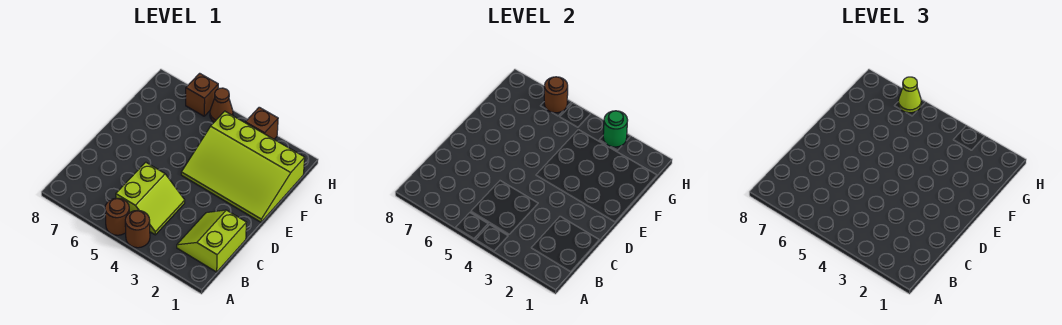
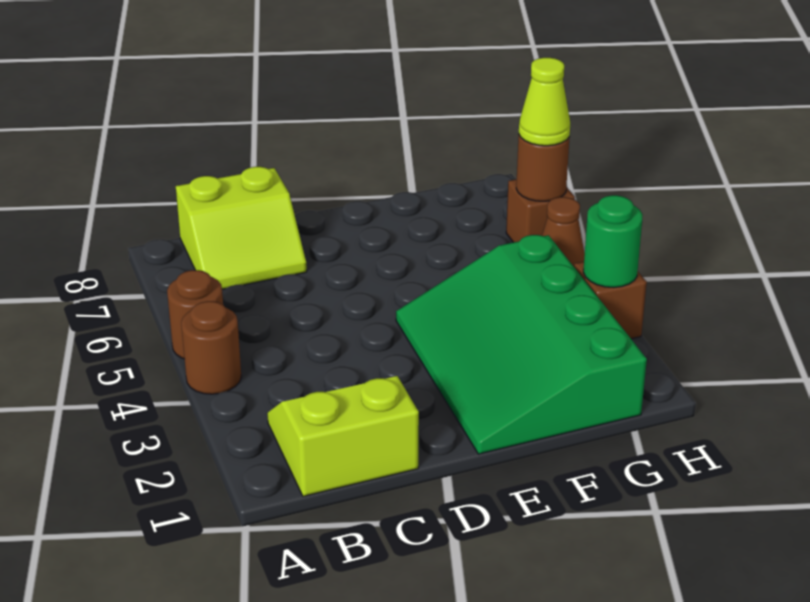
lime slope B4:C5 level 1 top 5 -> lime slope B7:C8 level 1 top 8
lime slope E1:G4 level 1 top G -> green slope E1:G4 level 1 top G

